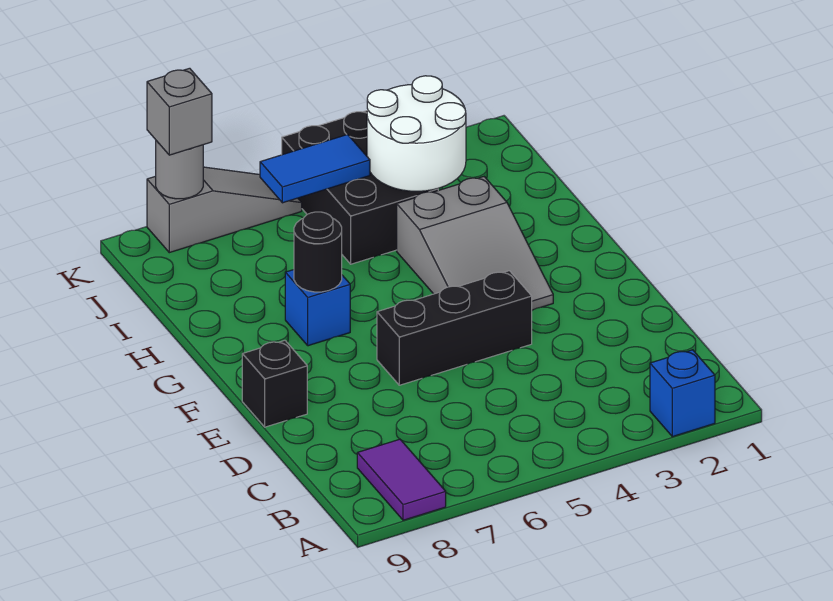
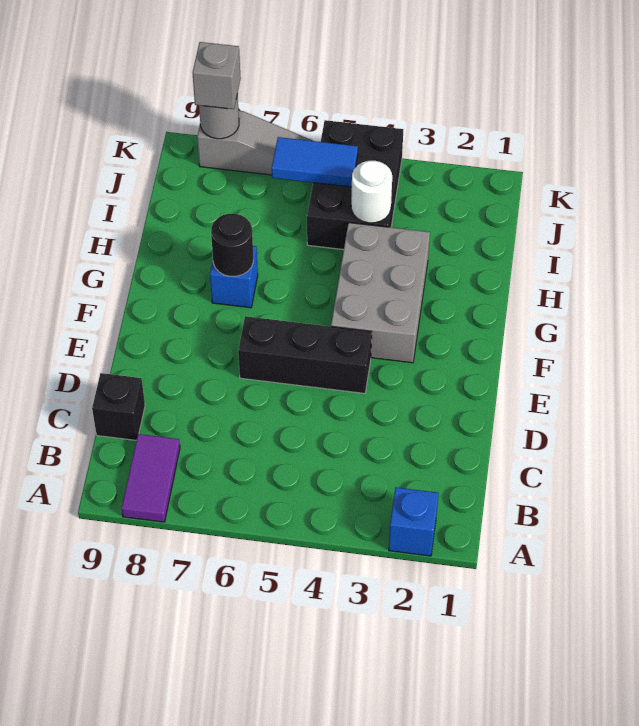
black brick E9 level 1 -> black brick C9 level 1
grey slope F3:H4 level 1 top H -> grey brick F3:H4 level 1
white round brick I3:J4 level 2 -> white round brick I4 level 2

